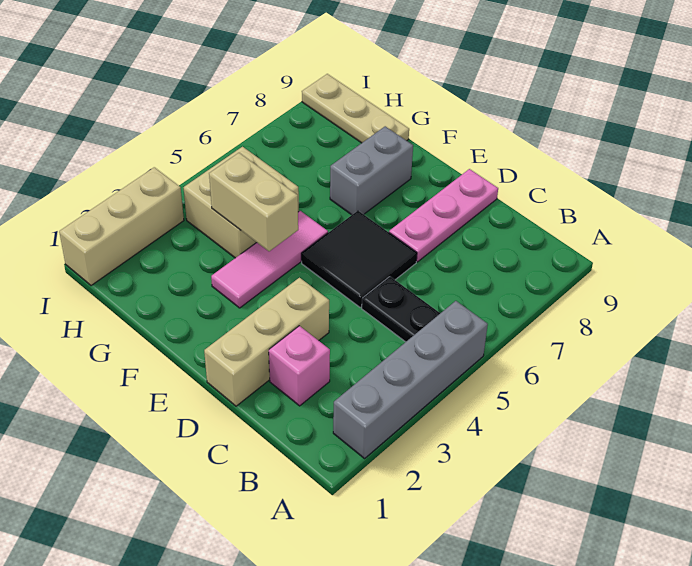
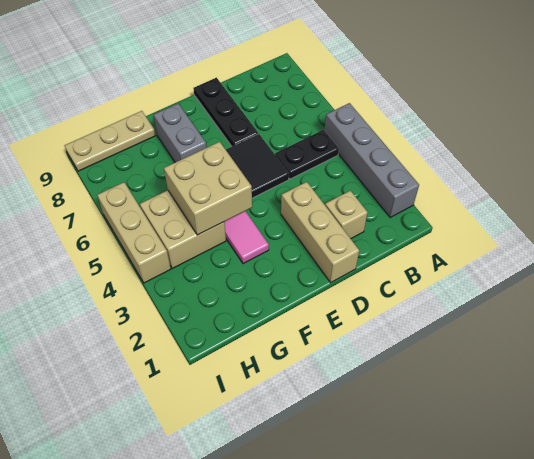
pink brick C2 level 1 -> tan brick C2 level 1
pink plate D7:D9 level 1 -> black plate D7:D9 level 1
tan brick F4:G4 level 2 -> tan brick F4:G5 level 2
tan brick I1:I3 level 1 -> tan brick I4:I6 level 1

